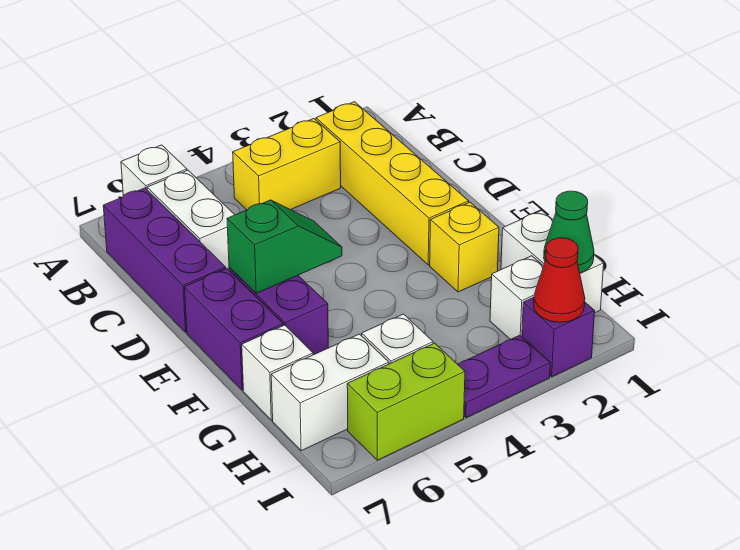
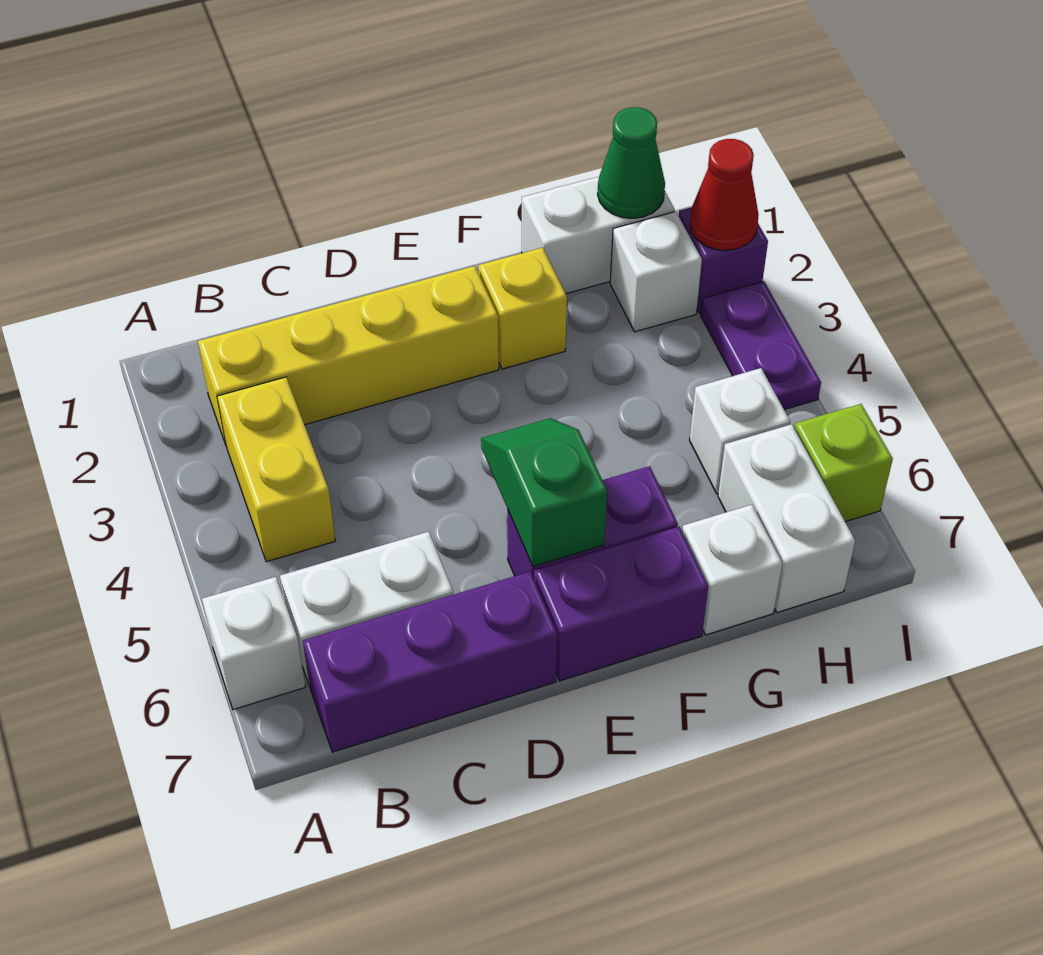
lime brick I5:I6 level 1 -> lime brick I6 level 1

